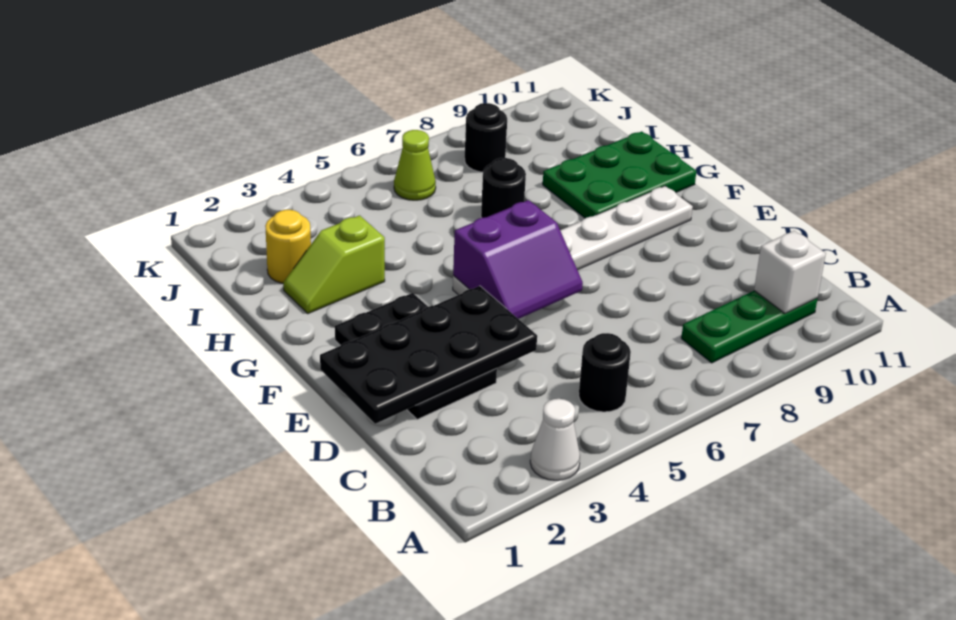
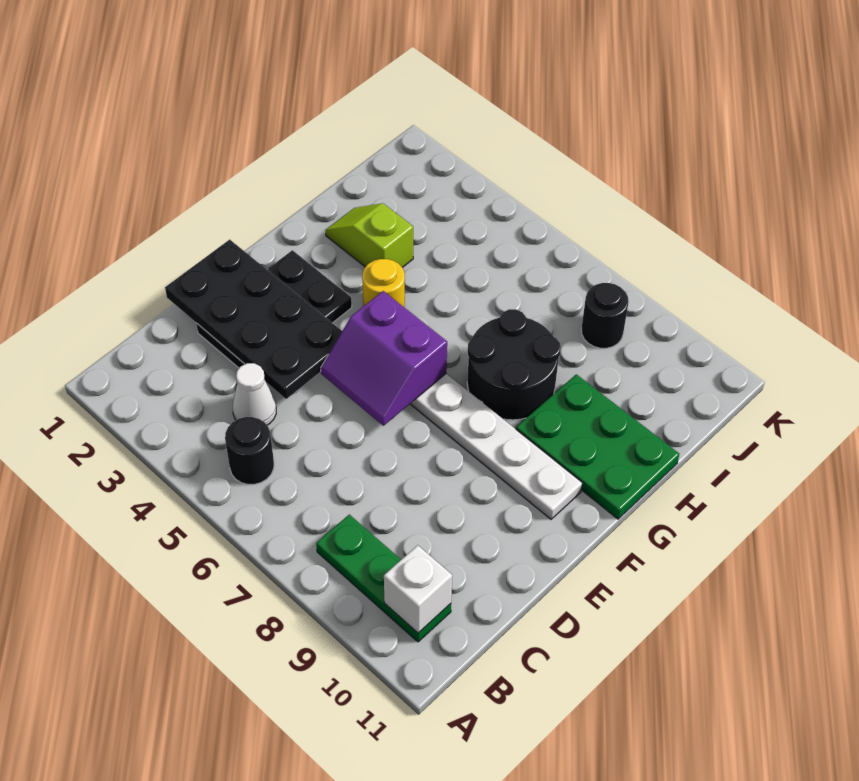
white cone A3 level 1 -> white cone C4 level 1
black round brick H7 level 1 -> black round brick G7:H8 level 1
yellow round brick I2 level 1 -> yellow round brick G4 level 1
lime cone J6 level 1 -> none

